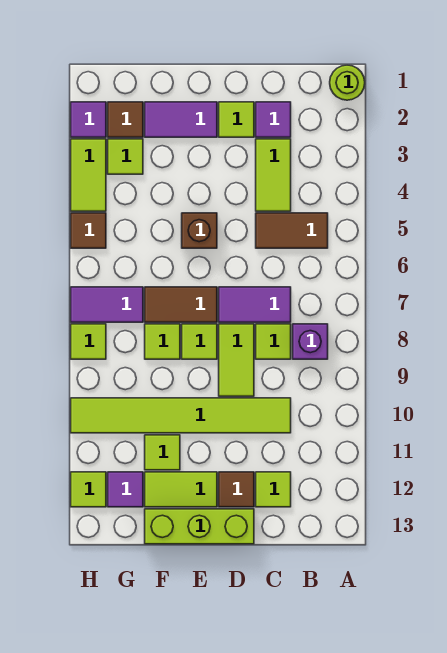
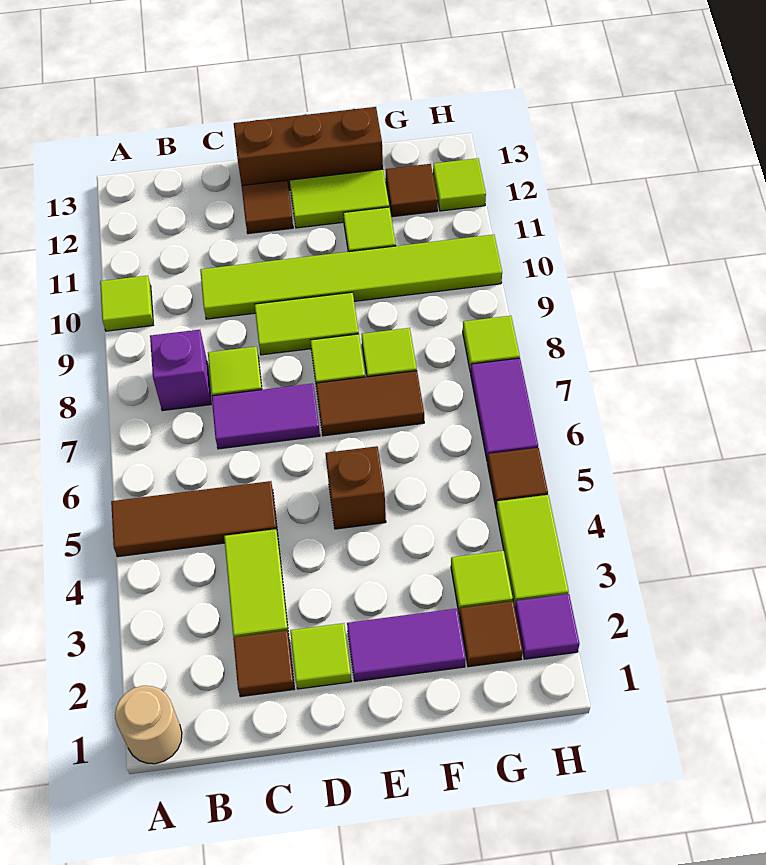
lime round brick A1 level 1 -> tan round brick A1 level 1
brown tile B5:C5 level 1 -> brown tile A5:C5 level 1
purple tile C2 level 1 -> brown tile C2 level 1
lime tile C12 level 1 -> lime tile A10 level 1
lime tile D8:D9 level 1 -> lime tile D9:E9 level 1
lime brick D13:F13 level 1 -> brown brick D13:F13 level 1
purple tile G7:H7 level 1 -> purple tile H6:H7 level 1
purple tile G12 level 1 -> brown tile G12 level 1

